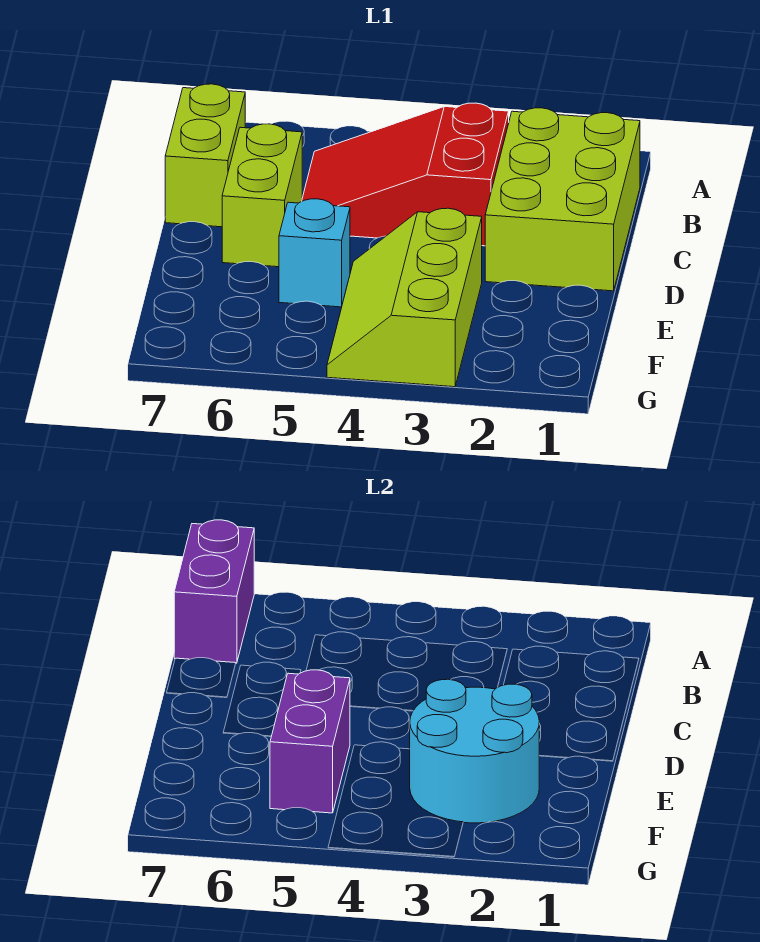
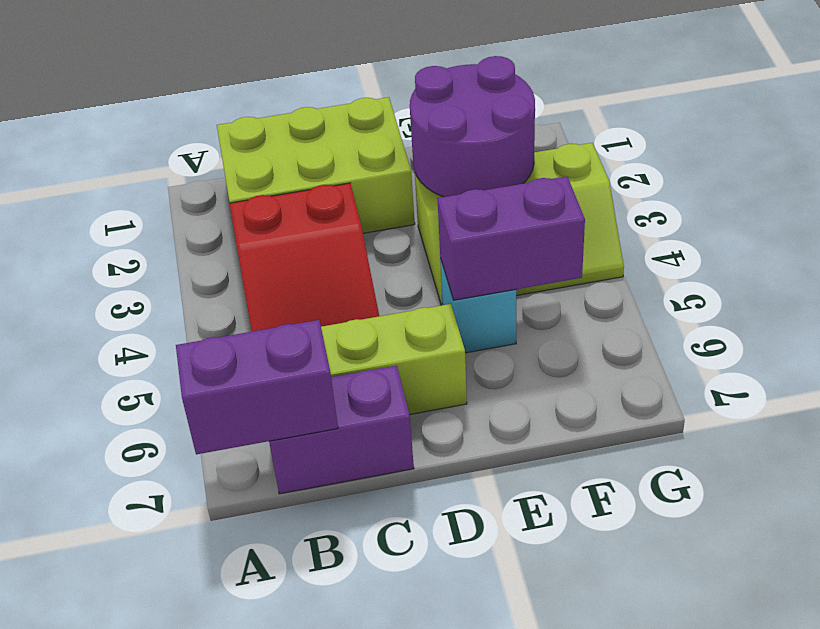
lime brick B7:C7 level 1 -> purple brick B7:C7 level 1
cyan round brick E2:F3 level 2 -> purple round brick E2:F3 level 2

